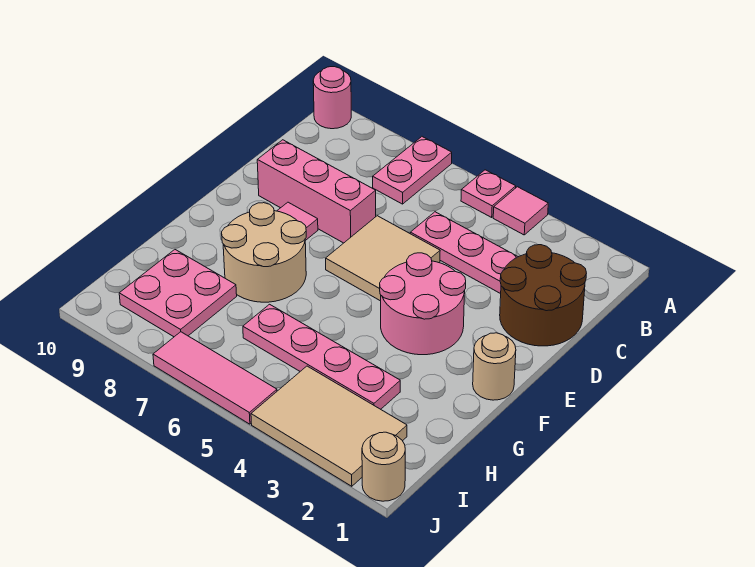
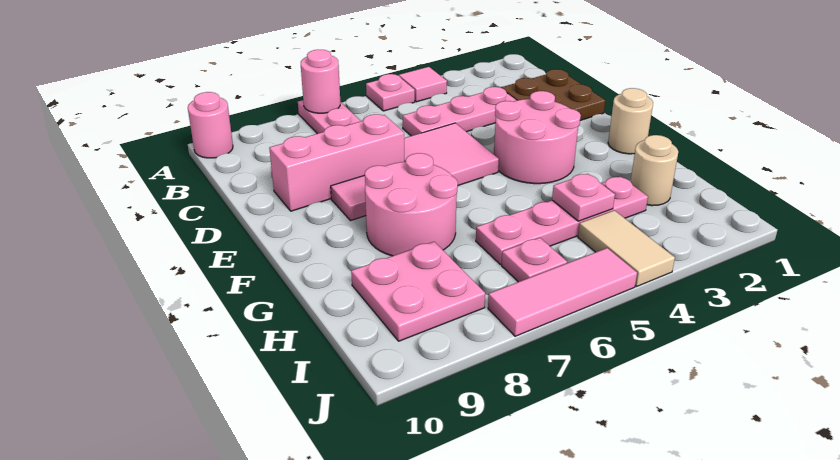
none -> pink round brick A7 level 2
brown round brick C1:D2 level 1 -> brown plate C1:D2 level 1
tan tile D5:E6 level 1 -> pink tile D5:E6 level 1
tan round brick F7:G8 level 1 -> pink round brick F7:G8 level 1
none -> pink plate H4 level 2
tan tile I2:J4 level 1 -> tan tile I4:J4 level 1
none -> pink plate I6 level 1
tan round brick J1 level 1 -> tan round brick H2 level 1

